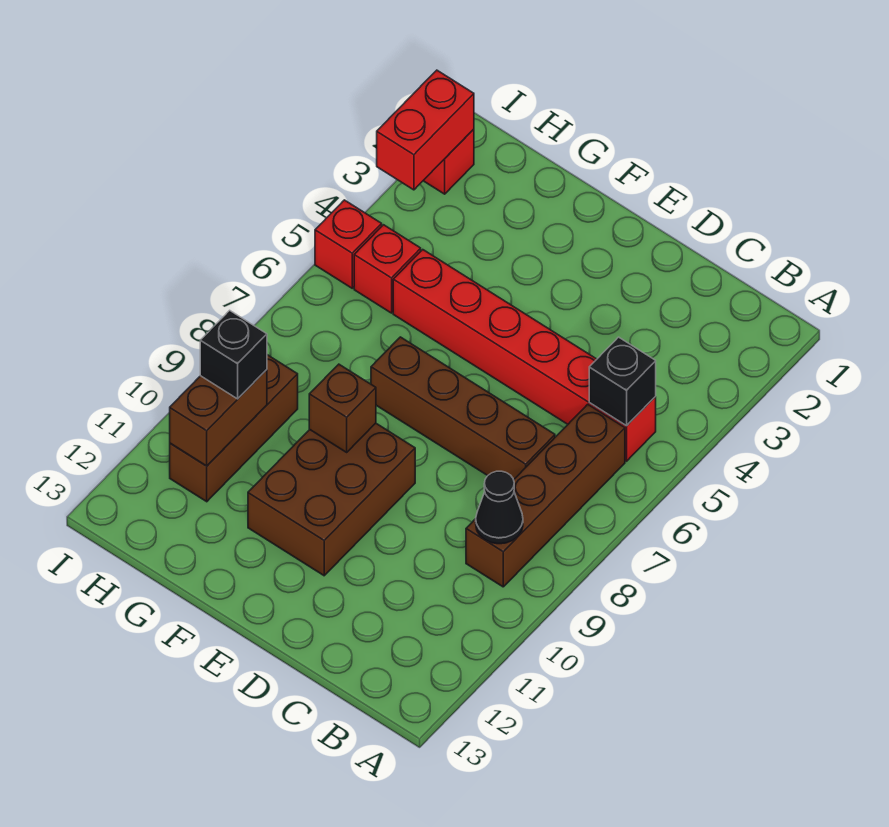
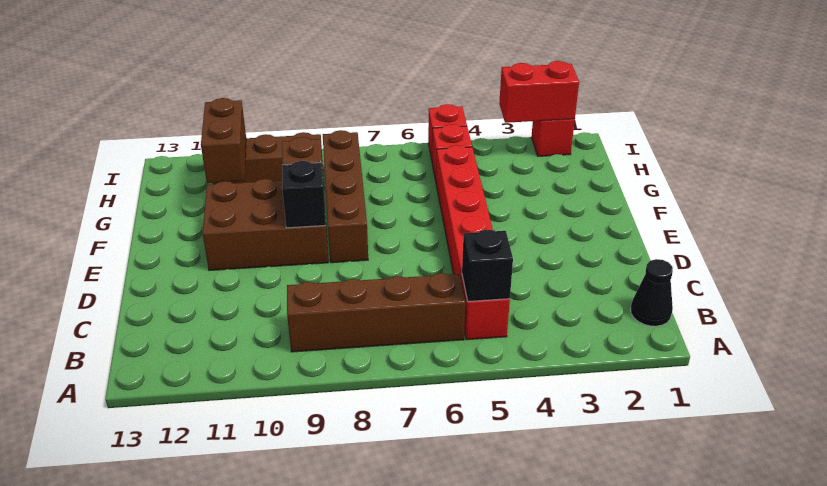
black cone B9 level 2 -> black cone B1 level 1
brown brick C7:F7 level 1 -> brown brick E8:H8 level 1
brown brick H10:H11 level 2 -> brown brick G11:H11 level 2
black brick H10 level 3 -> black brick E9 level 2

